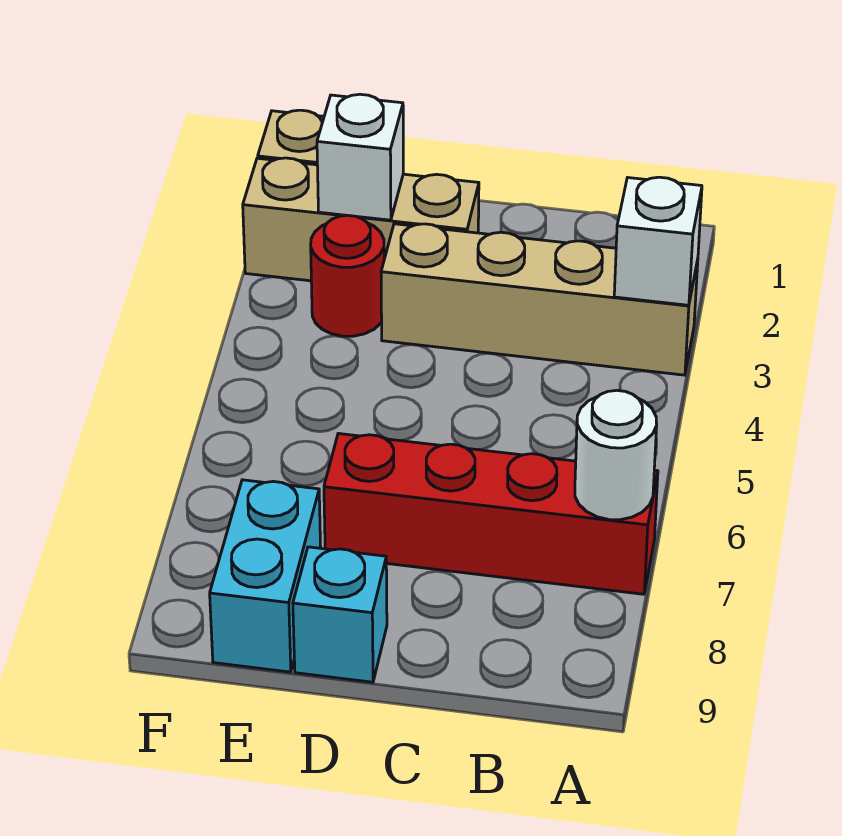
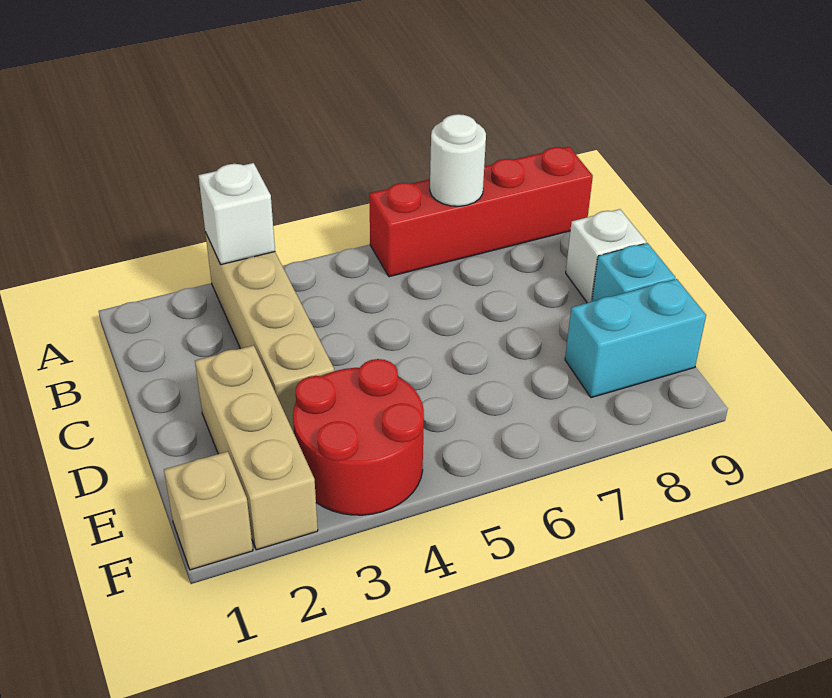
red brick A7:D7 level 1 -> red brick A6:A9 level 1
white brick E2 level 2 -> white brick C9 level 1
red round brick E3 level 1 -> red round brick E3:F4 level 1

